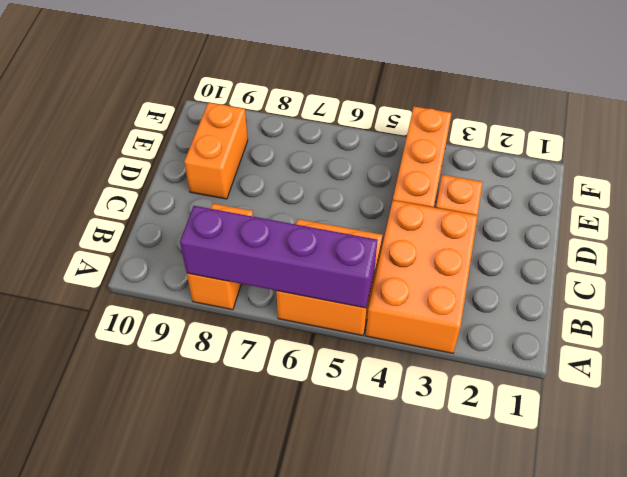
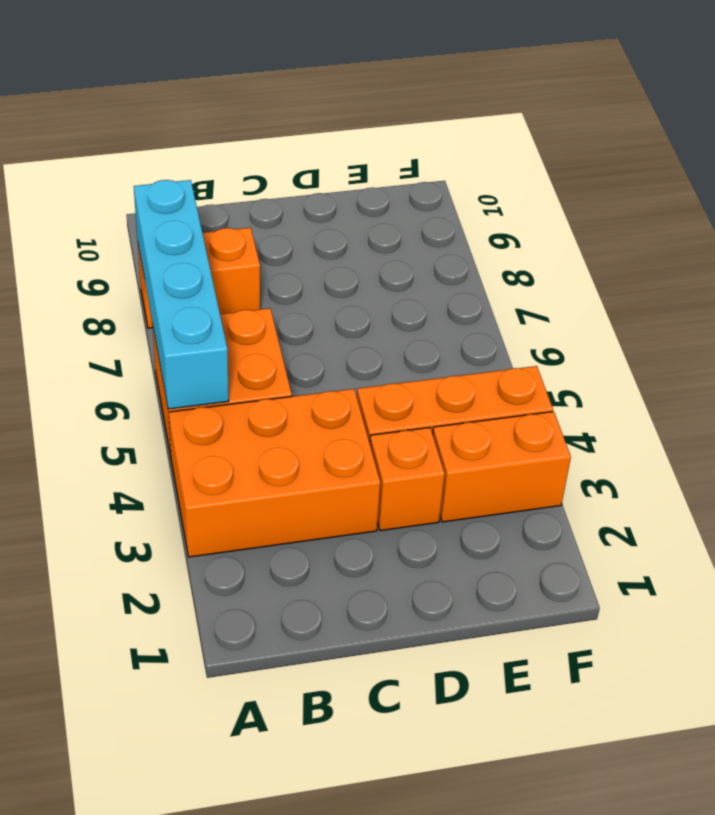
purple brick A5:A8 level 2 -> cyan brick A5:A8 level 2
orange brick D9:E9 level 1 -> orange brick E3:F3 level 1

